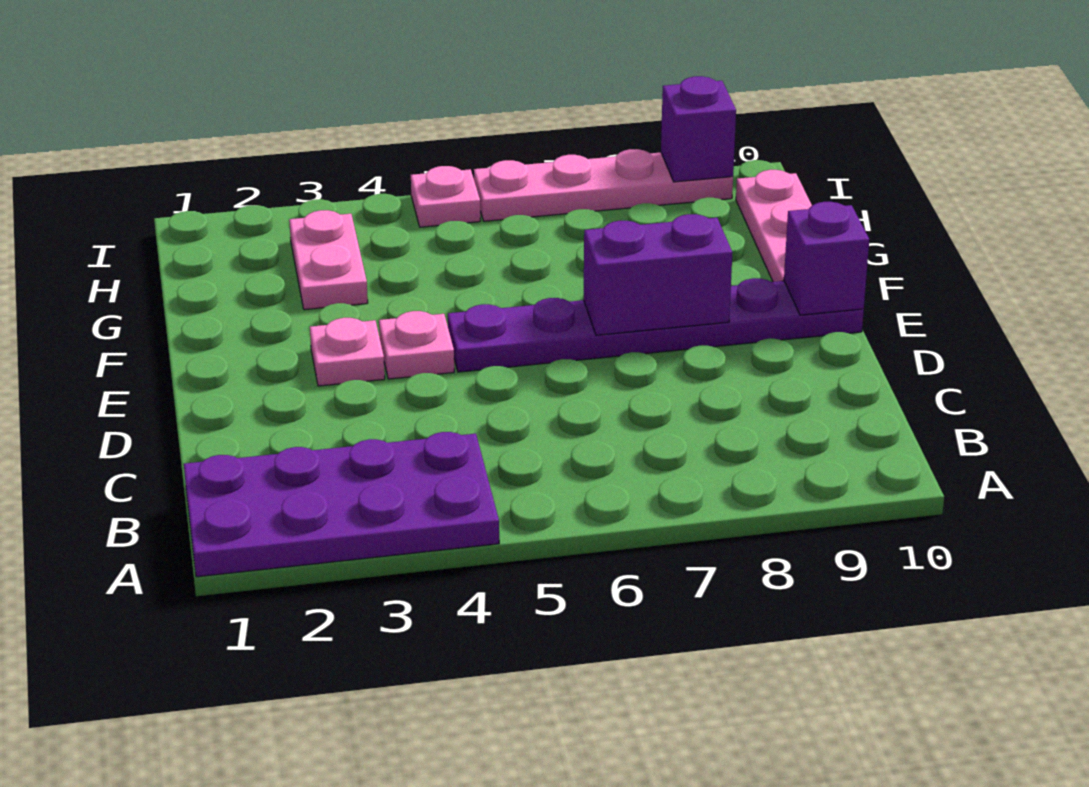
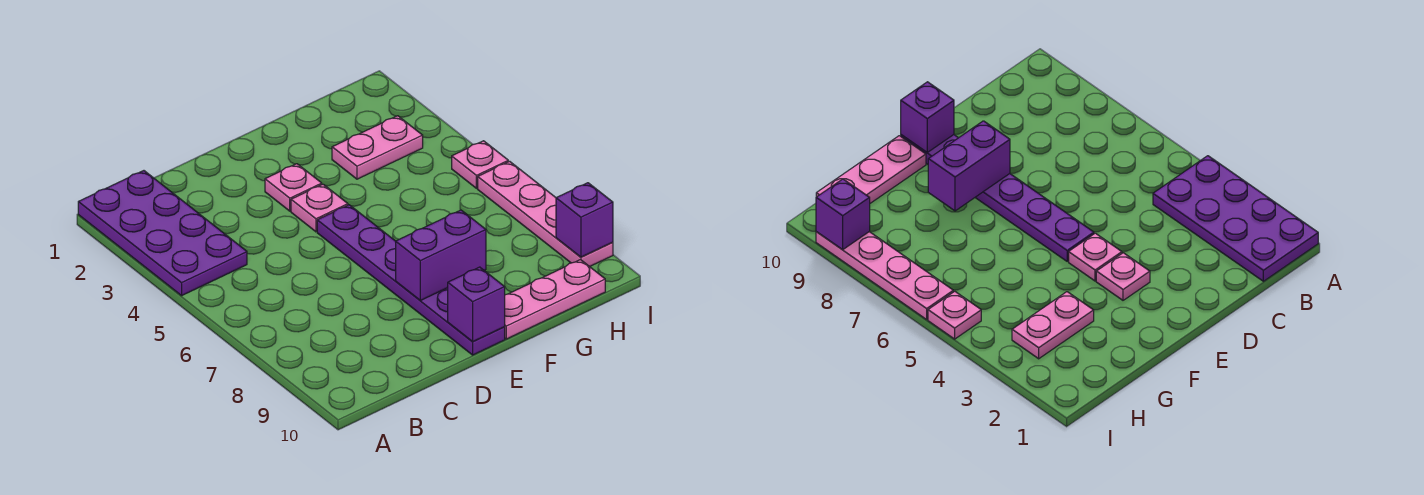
purple brick E7:E8 level 2 -> purple brick E8:F8 level 2

